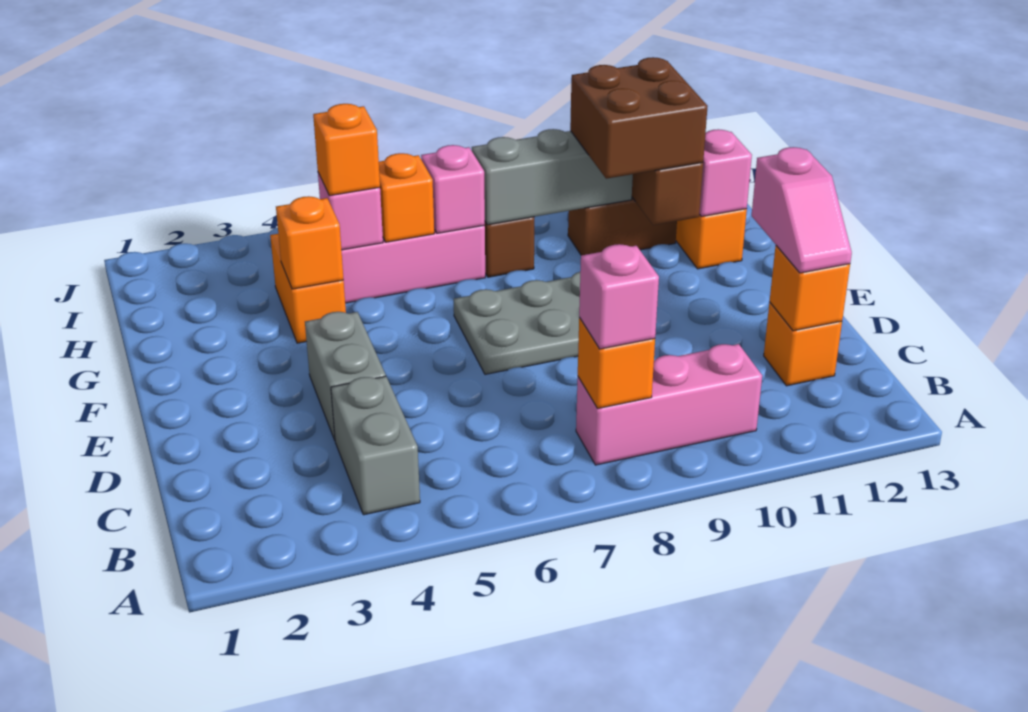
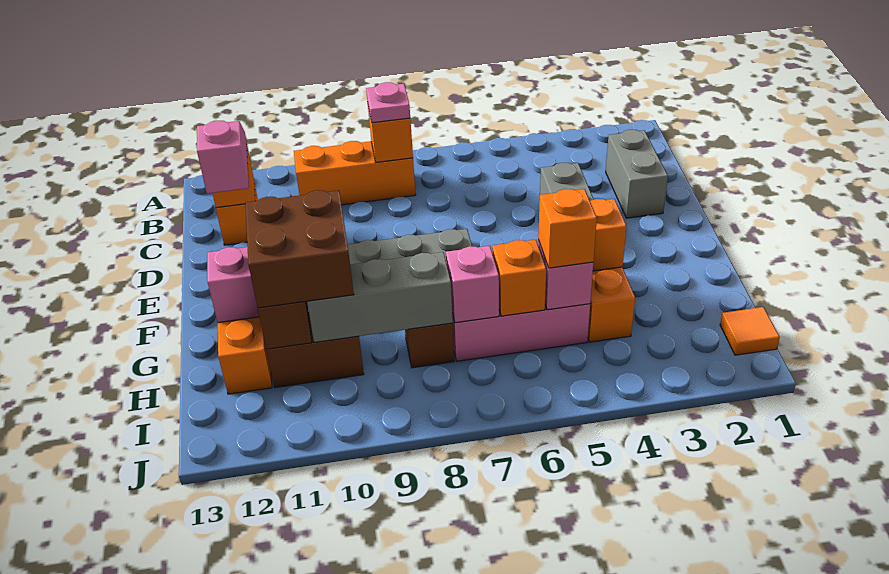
grey brick B4:C4 level 1 -> grey brick C2:D2 level 1
pink brick B8:B10 level 1 -> orange brick B8:B10 level 1
pink brick B8 level 3 -> pink plate B8 level 3
none -> orange tile I1 level 1

